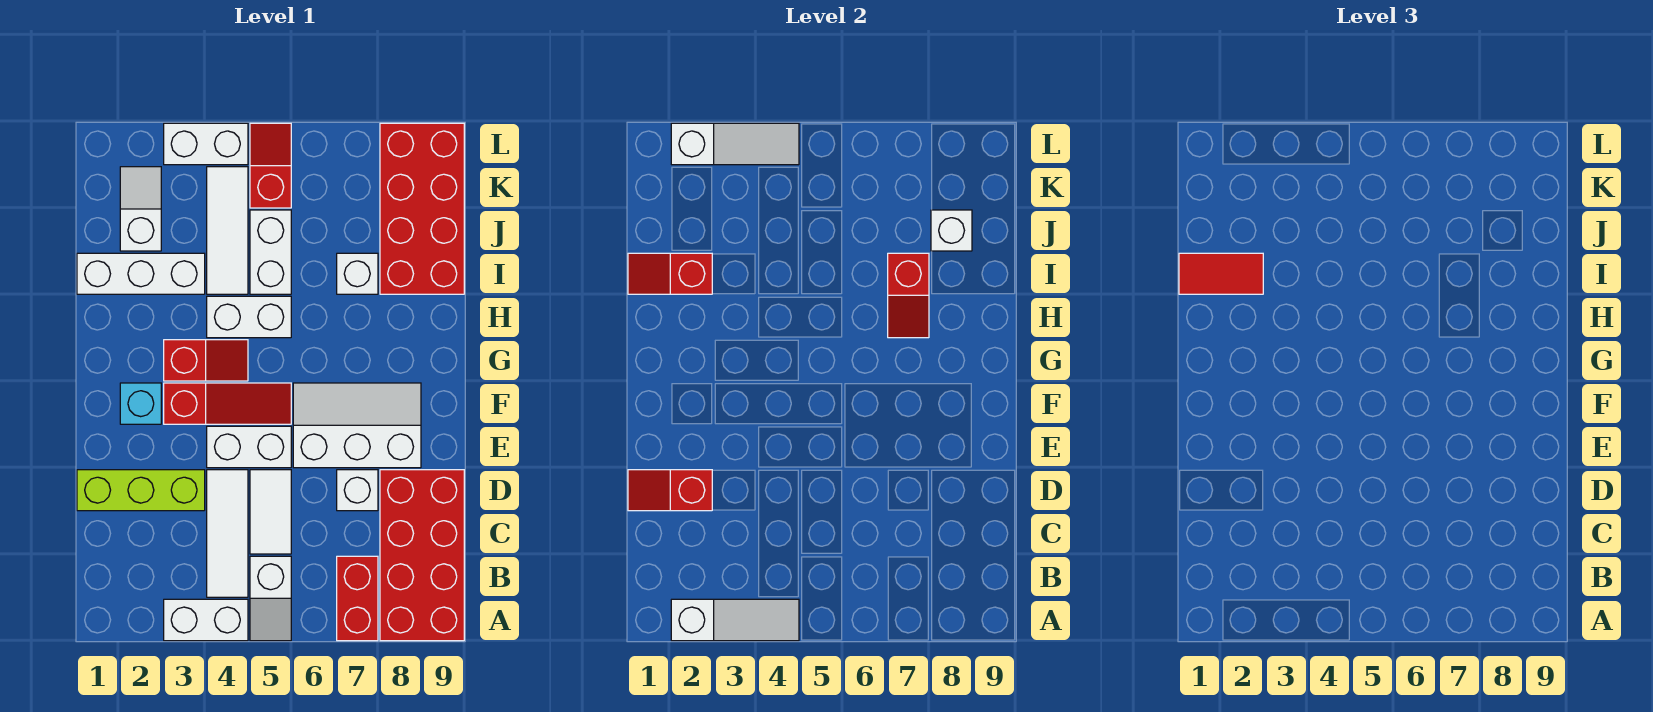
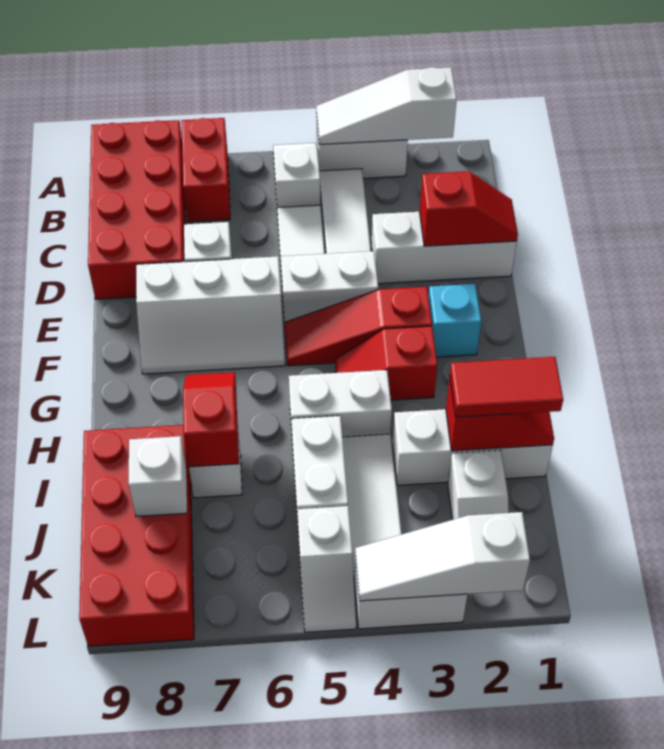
lime brick D1:D3 level 1 -> white brick D1:D3 level 1
red slope K5:L5 level 1 top K -> white slope K5:L5 level 1 top K

